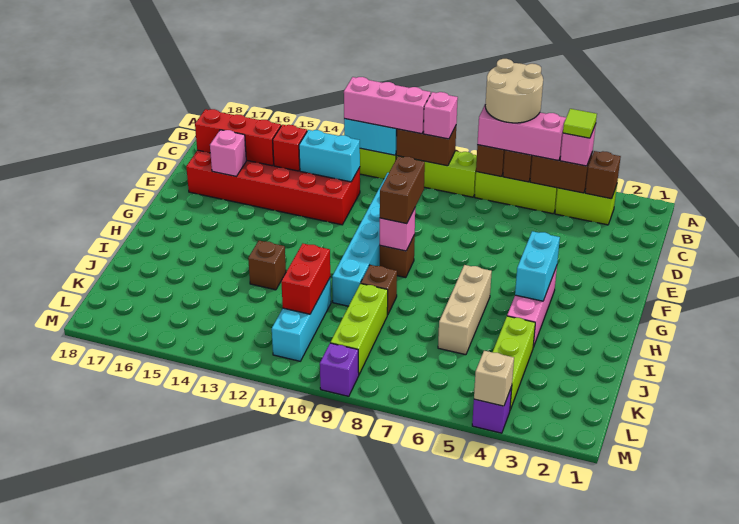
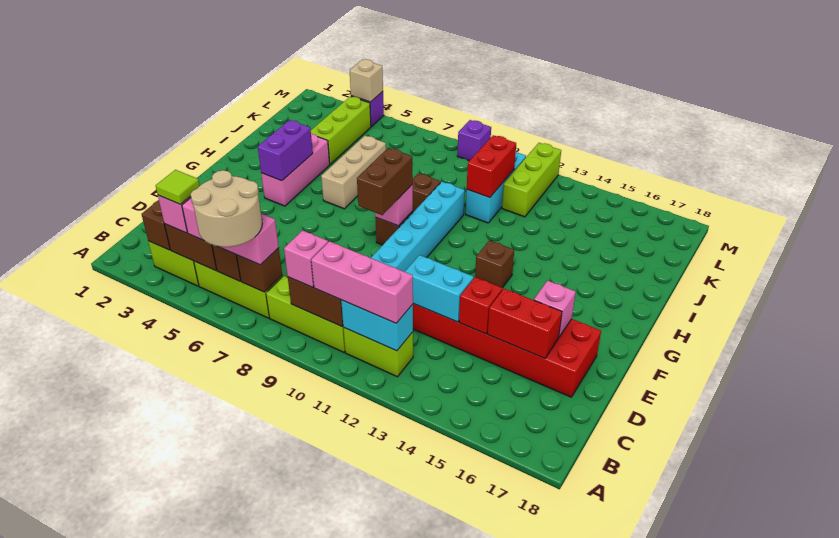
red brick D15:D17 level 2 -> red brick D15:D16 level 2
cyan brick G4:H4 level 2 -> purple brick G4:H4 level 2
brown brick I13 level 1 -> brown brick G13 level 1
lime brick J9:L9 level 1 -> lime brick K12:M12 level 1

